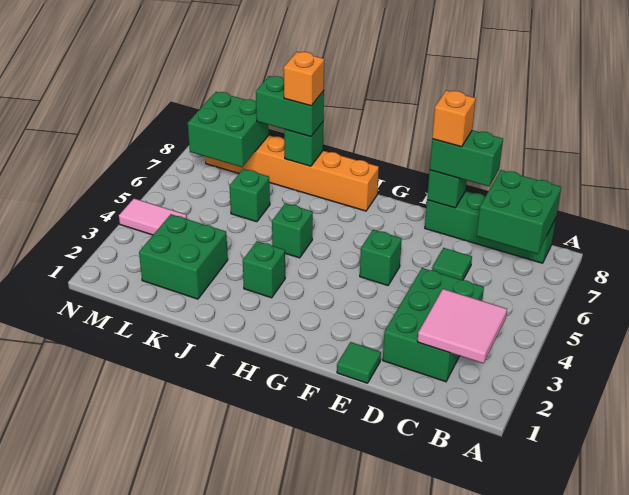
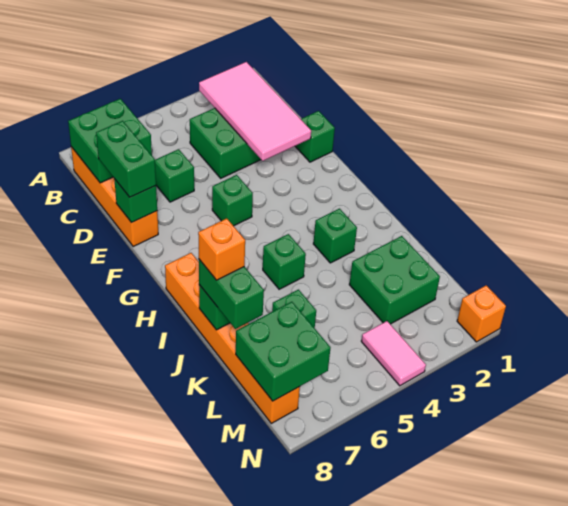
pink tile B2:C3 level 2 -> pink tile B2:E3 level 2
green brick B8:E8 level 1 -> orange brick B8:E8 level 1
green tile D6 level 1 -> green brick D6 level 1
green tile E1 level 1 -> green brick E1 level 1
orange brick E8 level 4 -> orange brick N1 level 1

